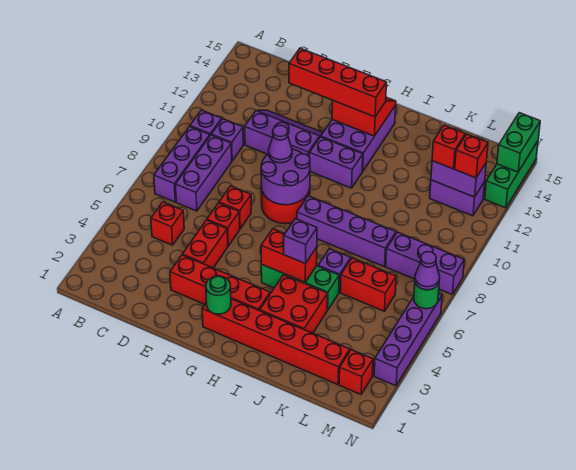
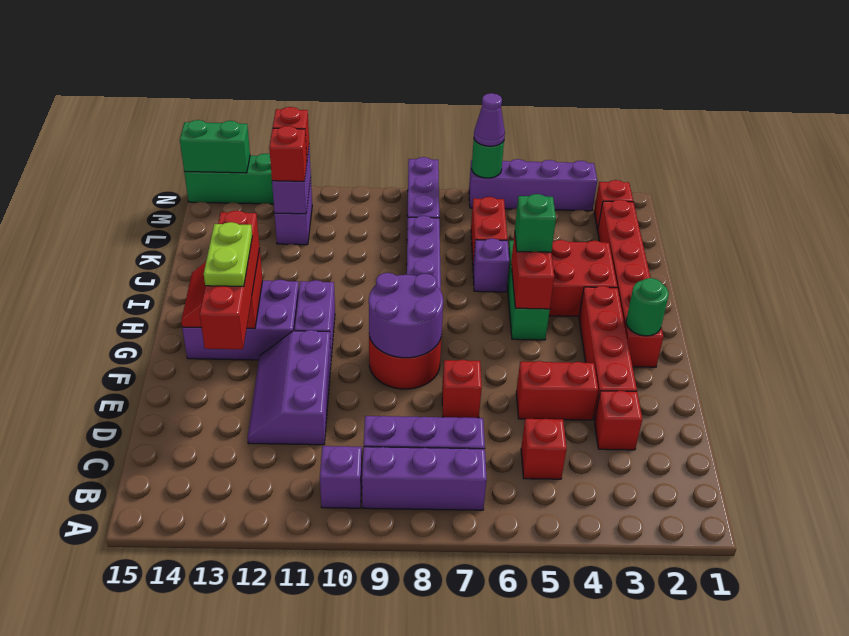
purple brick C10 level 1 -> none
red brick E6 level 1 -> red brick D3 level 1
purple cone F9 level 3 -> none
none -> lime plate F13:G13 level 4
purple brick I5 level 3 -> green brick I5 level 3

